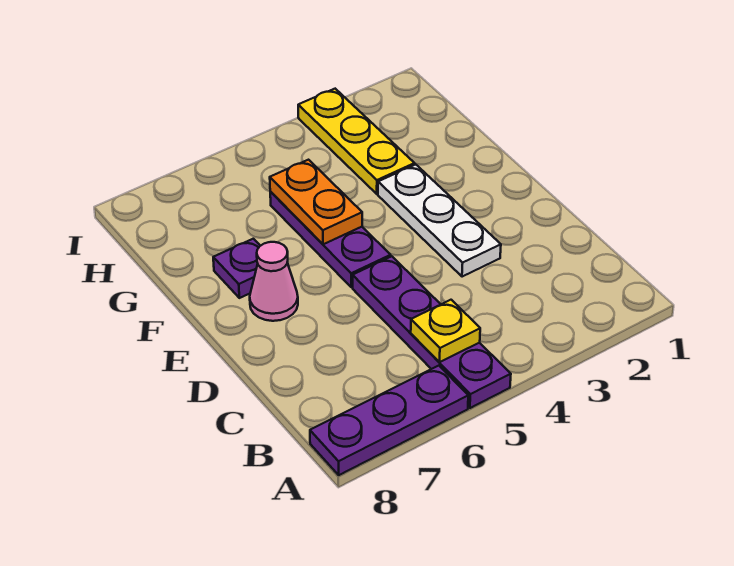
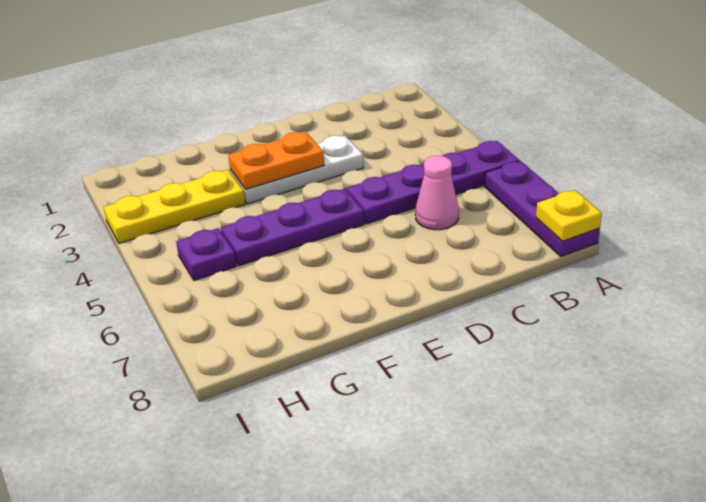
yellow plate B5 level 2 -> yellow plate A8 level 2
pink cone E7 level 1 -> pink cone C6 level 1
orange plate F5:G5 level 2 -> orange plate E3:F3 level 2
purple plate F7 level 1 -> purple plate H5 level 1

